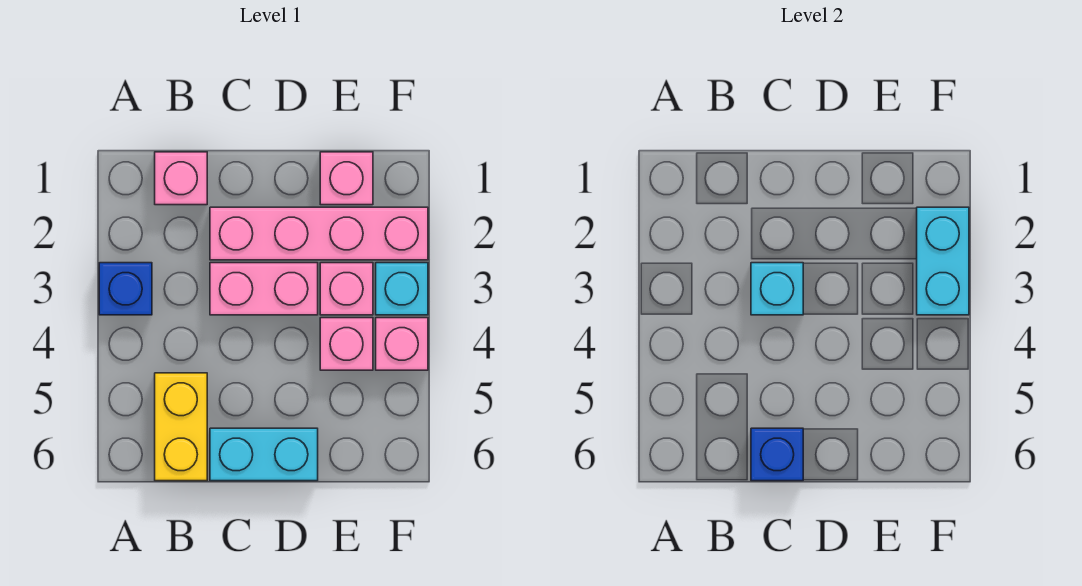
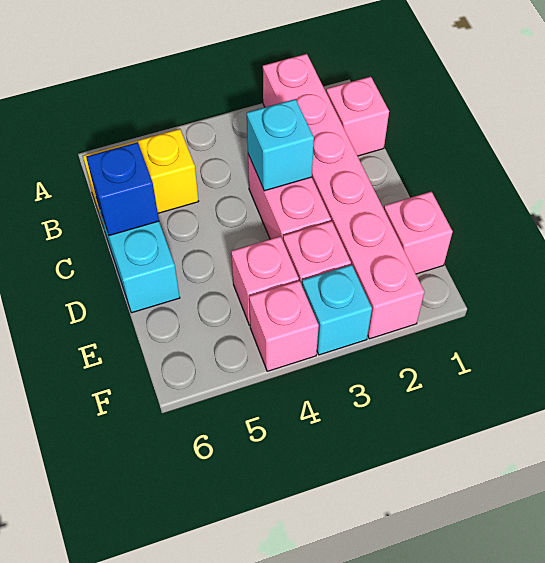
blue brick A3 level 1 -> none
pink brick C2:F2 level 1 -> pink brick A2:F2 level 1
cyan brick F2:F3 level 2 -> none

